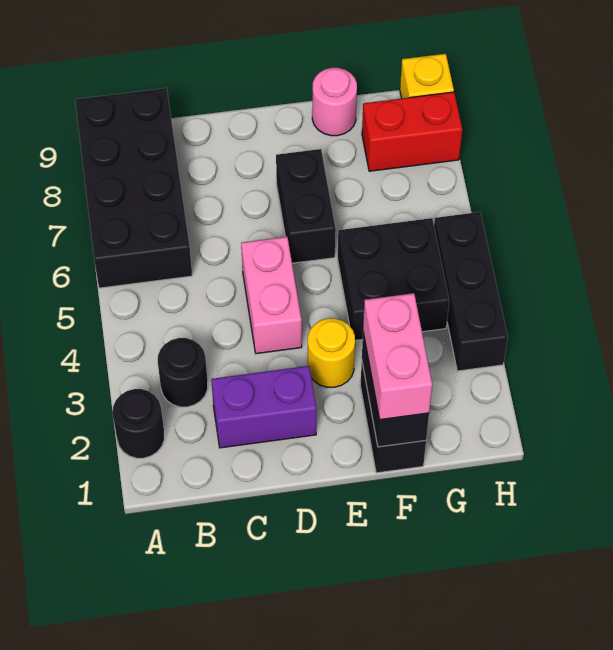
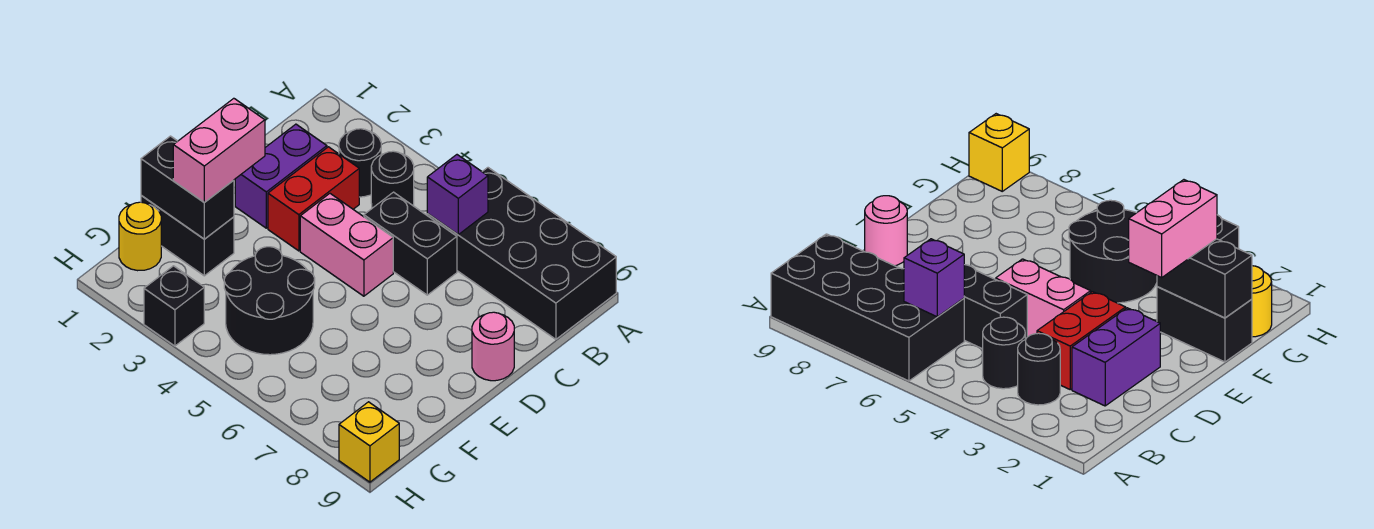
black round brick A2 level 1 -> black round brick B4 level 1
none -> purple brick B6 level 2
yellow round brick E3 level 1 -> yellow round brick G1 level 1
black brick E6:E7 level 1 -> black brick C5:C6 level 1
pink brick F1:F2 level 3 -> pink brick E2:F2 level 3
black brick F4:G5 level 1 -> black round brick F4:G5 level 1
pink round brick F9 level 1 -> pink round brick D9 level 1
red brick G8:H8 level 1 -> red brick C3:D3 level 1
black brick H3:H5 level 1 -> black brick H3 level 1

